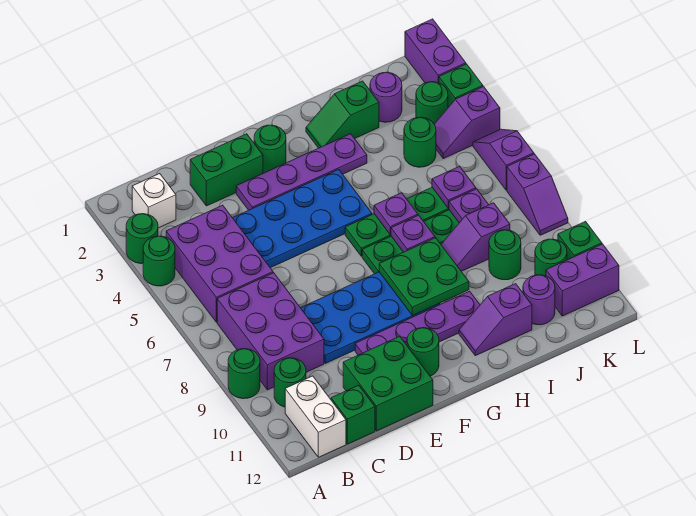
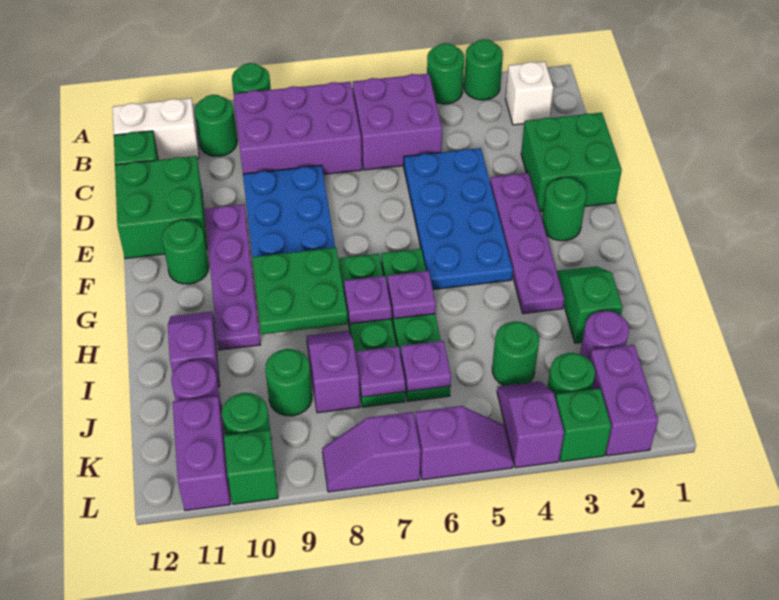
purple brick B4:C6 level 1 -> purple brick B5:C6 level 1
green brick D2:E2 level 1 -> green brick D1:E2 level 1
purple brick L1:L2 level 1 -> purple brick K2:L2 level 1

